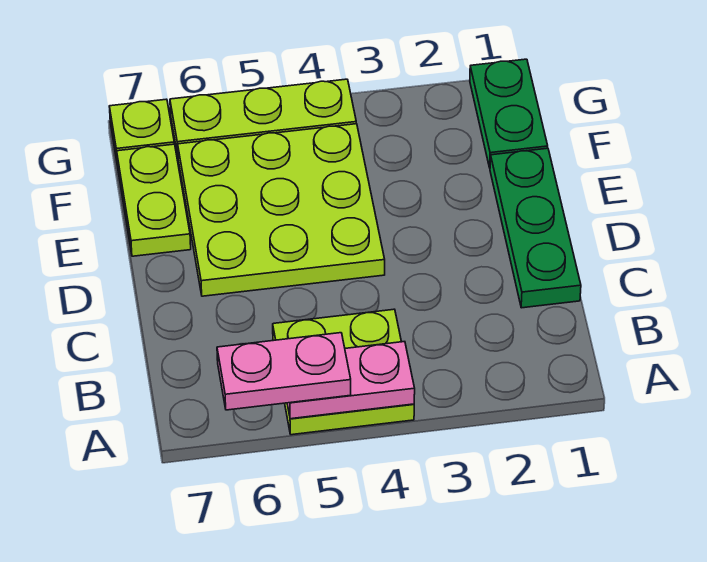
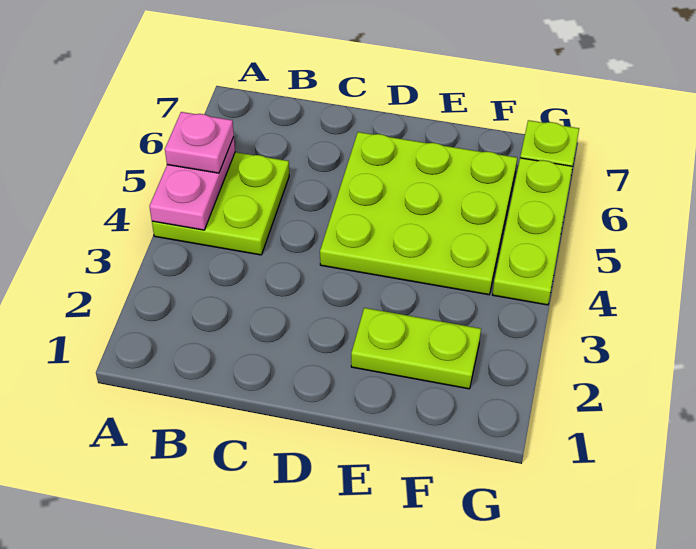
pink plate A5:A6 level 3 -> pink plate A5 level 3
green plate C1:E1 level 1 -> none
lime plate E7:F7 level 1 -> lime plate E2:F2 level 1
green plate F1:G1 level 1 -> none

